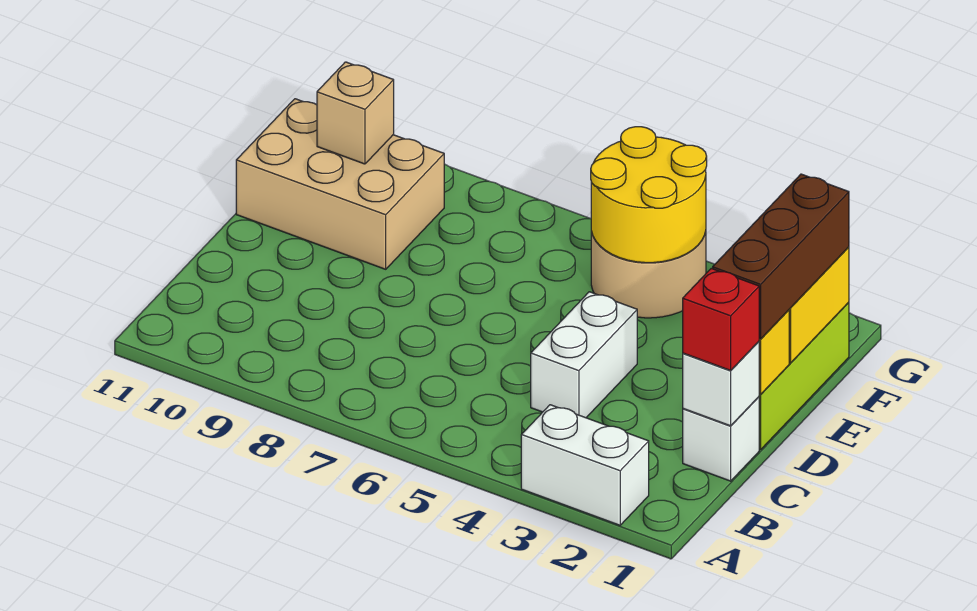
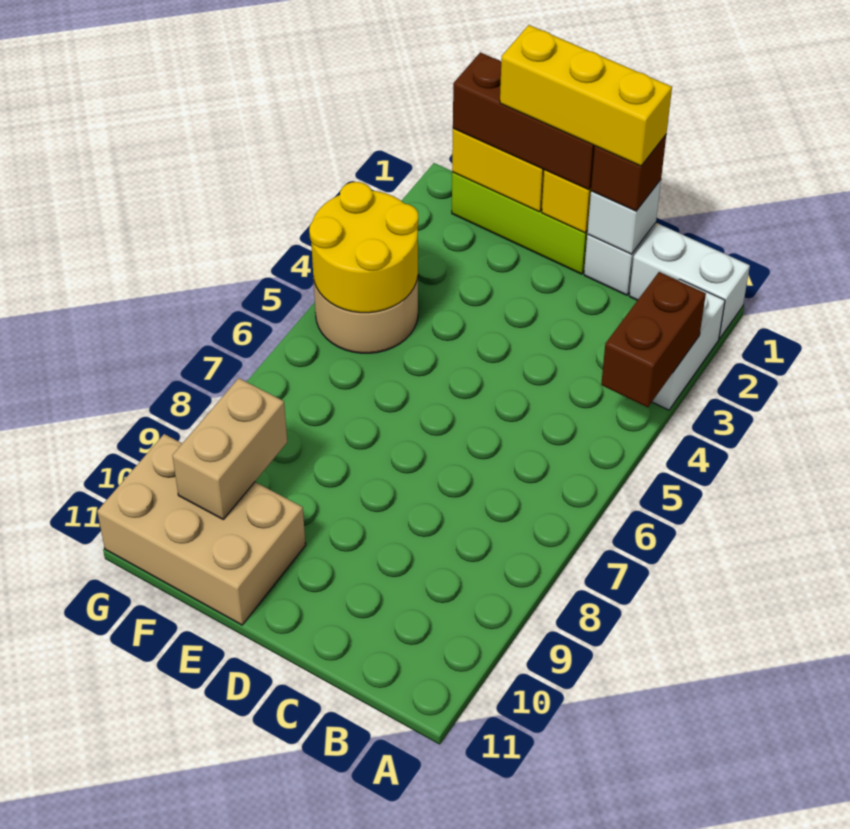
none -> brown brick A3:A4 level 2
red brick C1 level 3 -> brown brick C1 level 3
none -> yellow brick C1:E1 level 4
white brick C4:D4 level 1 -> white brick A1:B1 level 1
tan brick E9:F11 level 1 -> tan brick E10:G11 level 1
tan brick F10 level 2 -> tan brick F9:F10 level 2

